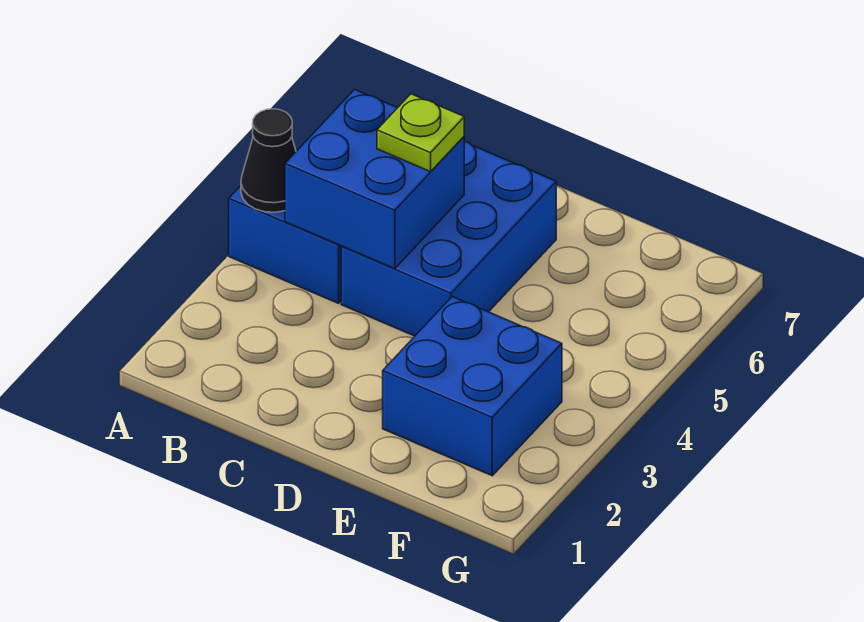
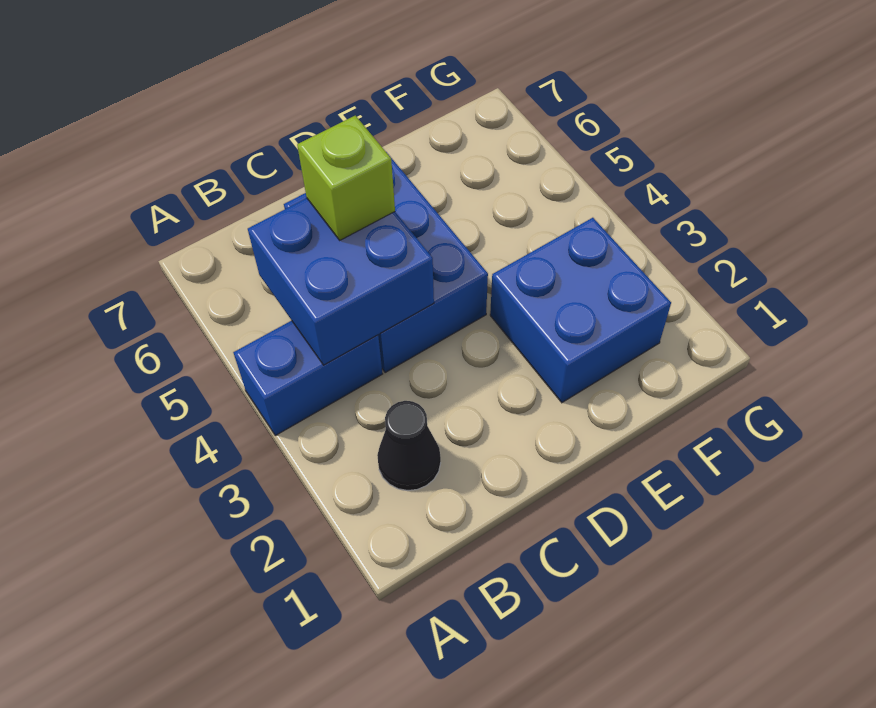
black cone A4 level 2 -> black cone B2 level 1
lime plate C5 level 3 -> lime brick C5 level 3

